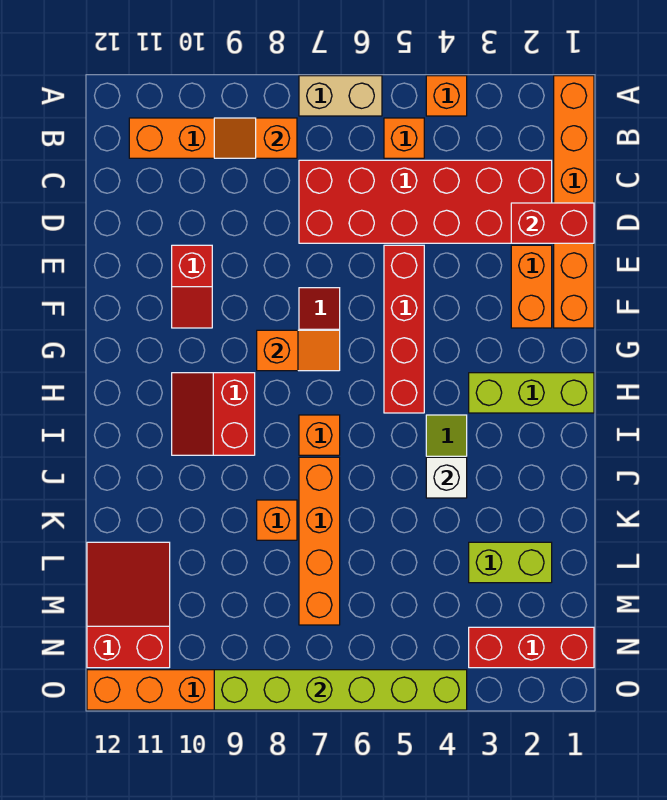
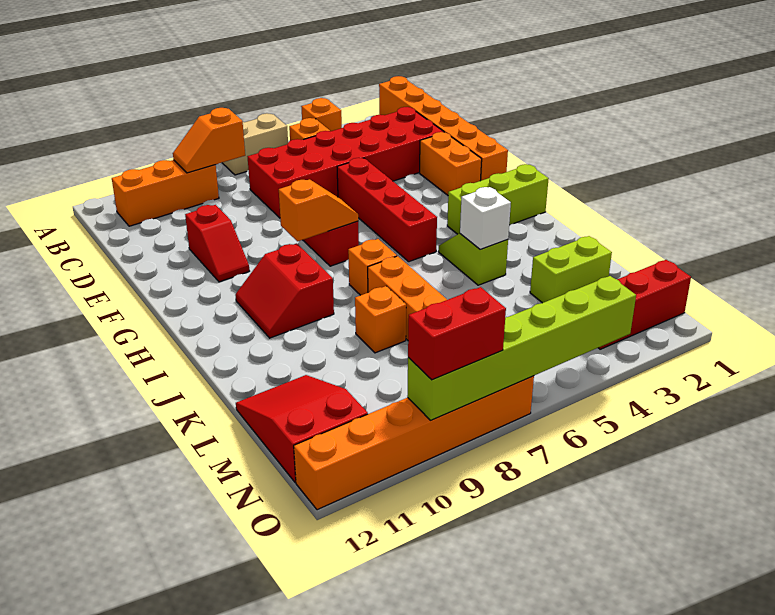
red brick D1:D2 level 2 -> red brick O8:O9 level 3

